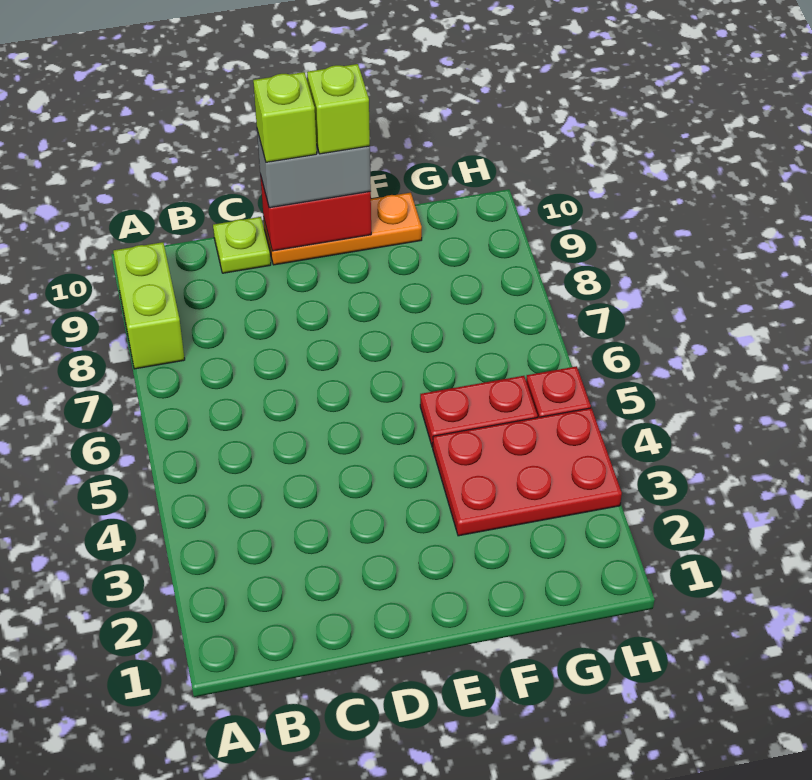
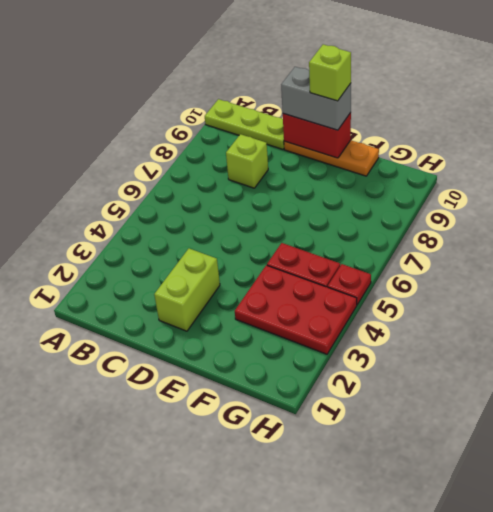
lime brick A8:A9 level 1 -> lime brick D2:D3 level 1
lime plate C10 level 1 -> lime plate A10:C10 level 1
lime brick D10 level 4 -> lime brick C8 level 1

